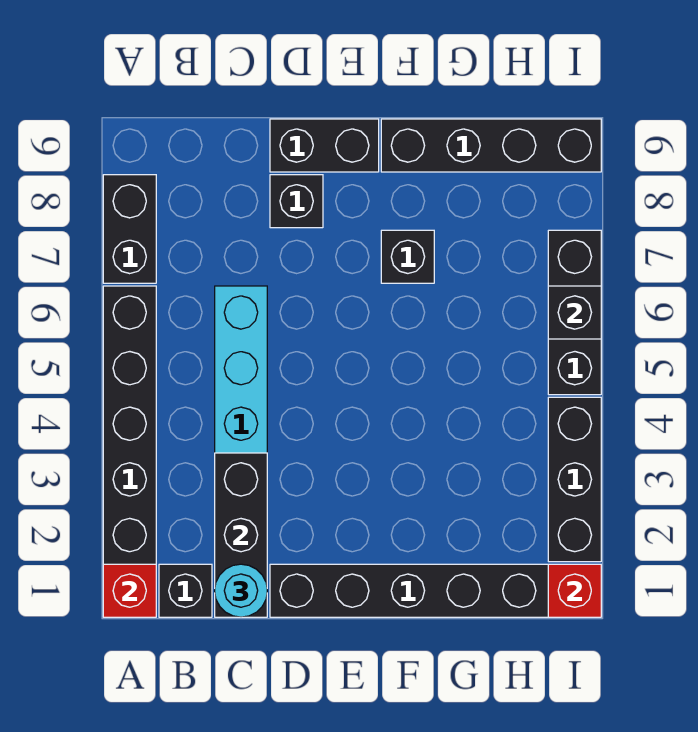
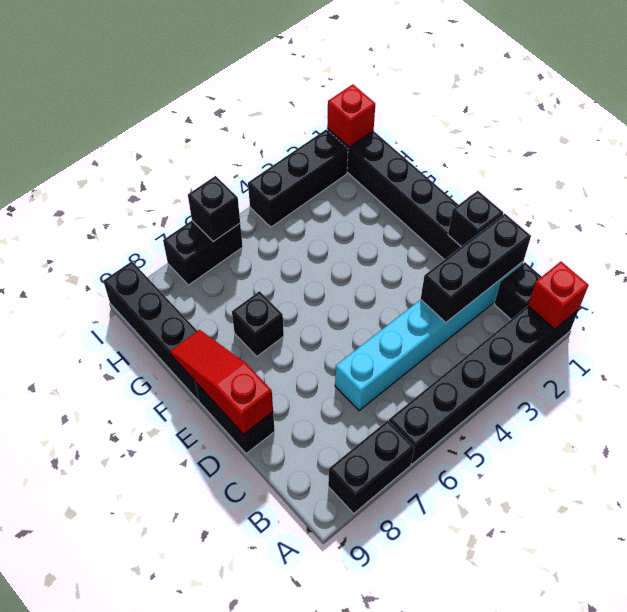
cyan round brick C1 level 3 -> none
black brick D8 level 1 -> black brick D1 level 2
none -> red slope D9:F9 level 2 top D
black brick I5:I7 level 1 -> black brick I6:I7 level 1

